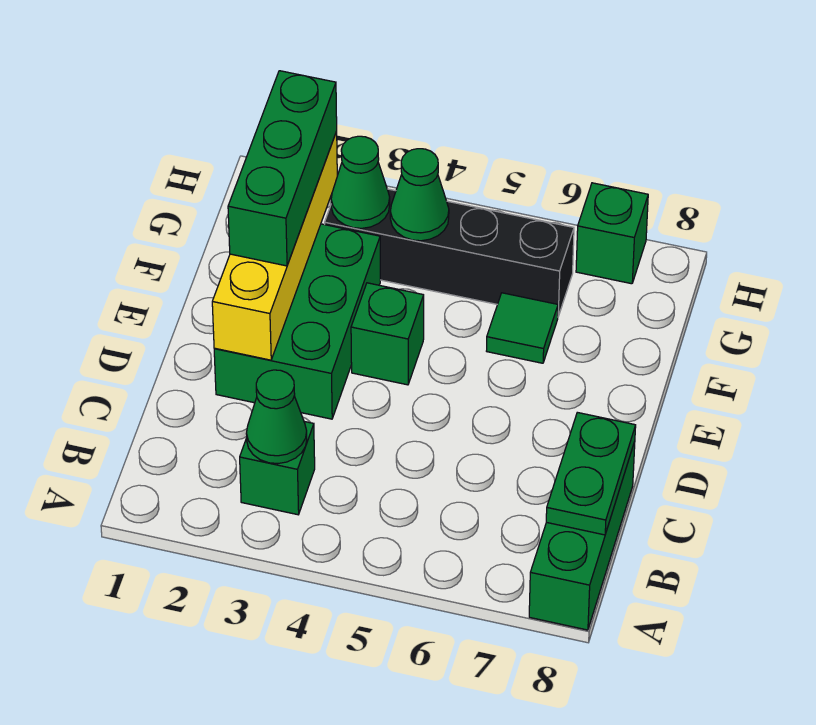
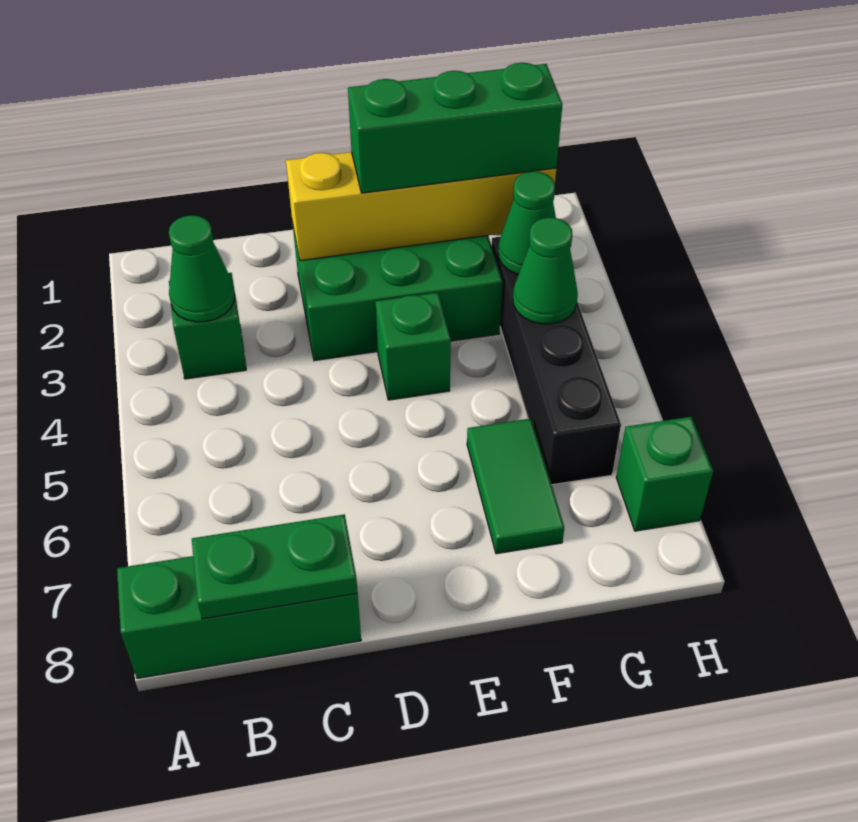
green tile F6 level 1 -> green tile F6:F7 level 1

